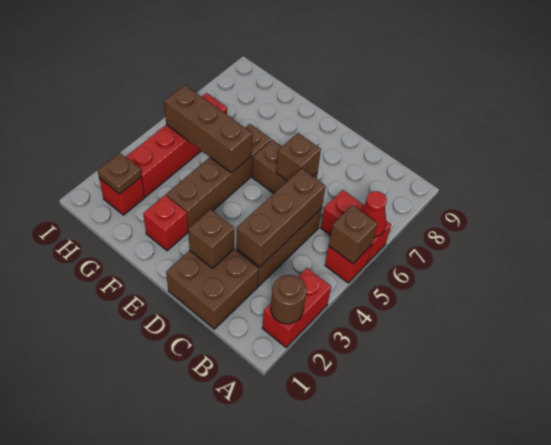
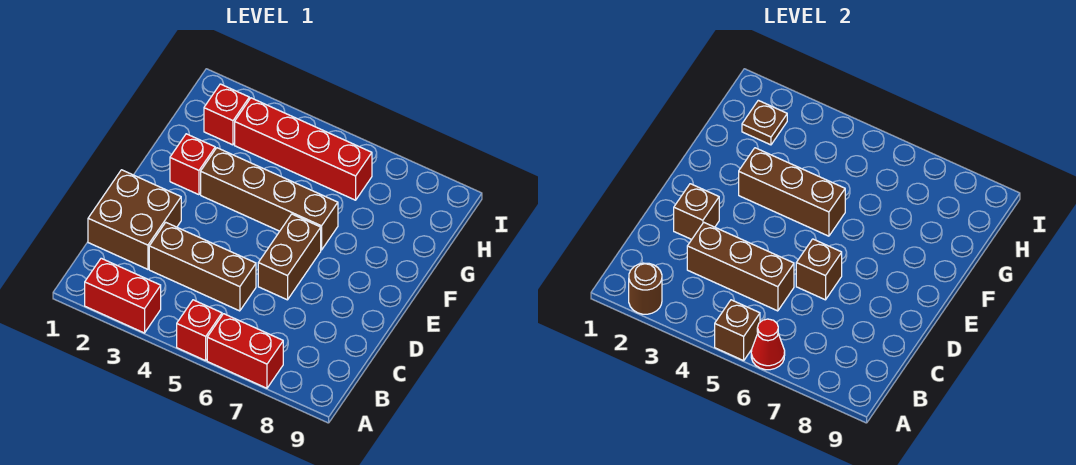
red brick A6:B6 level 1 -> red brick A6:A7 level 1
brown brick F5:H5 level 2 -> brown brick F3:F5 level 2

